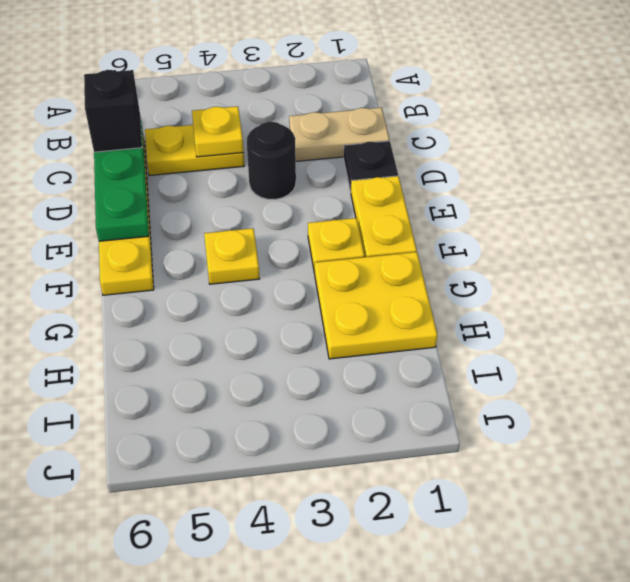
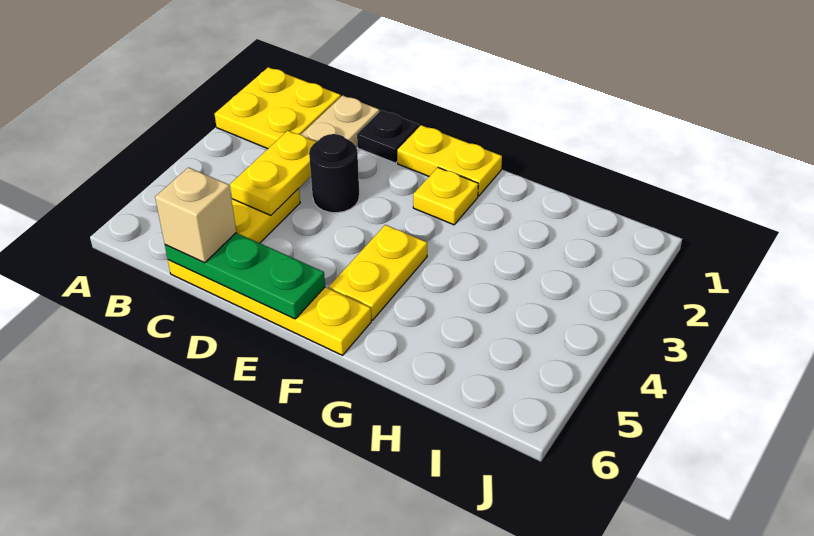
yellow plate C4 level 2 -> yellow plate C3:C4 level 2
black brick C6 level 3 -> tan brick C6 level 3
yellow plate F4 level 1 -> yellow plate F4:F5 level 1
yellow plate G1:H2 level 1 -> yellow plate A1:B2 level 1

